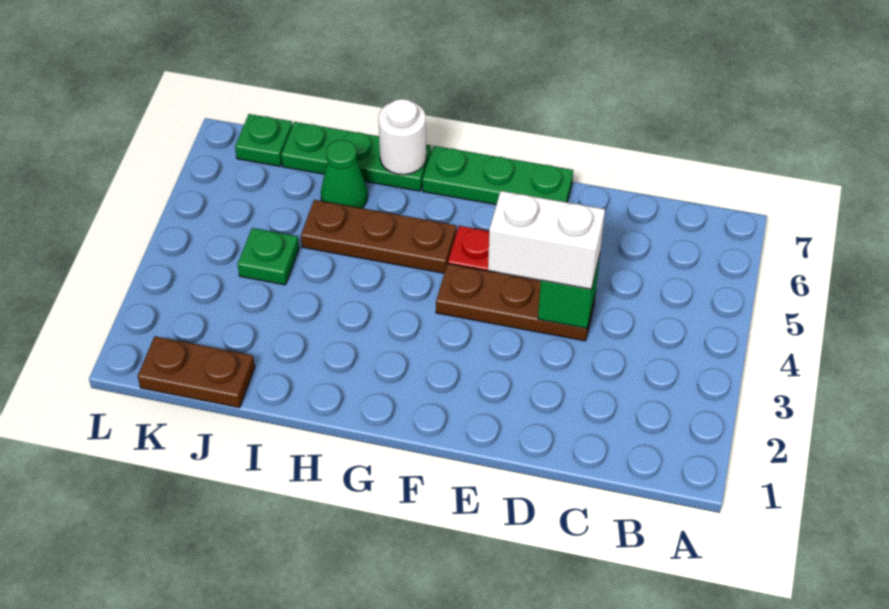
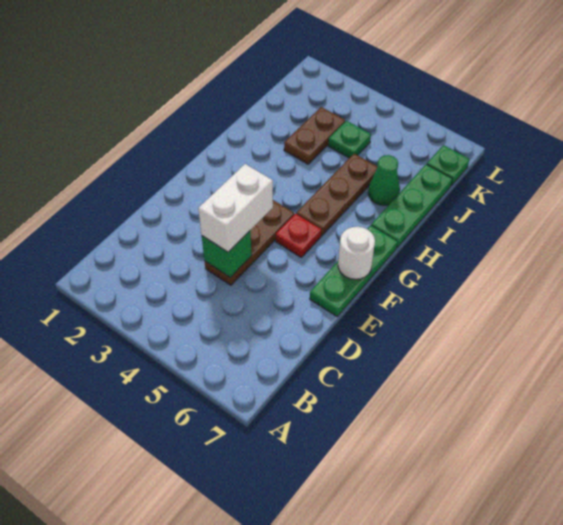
white round brick H7 level 2 -> white round brick F7 level 2
brown plate J1:K1 level 1 -> brown plate I3:J3 level 1

